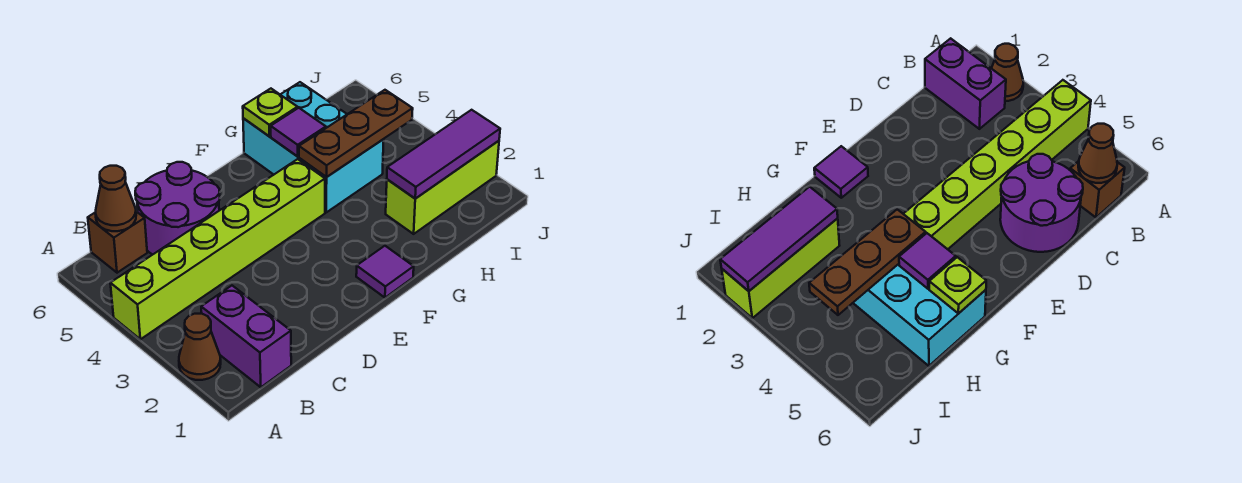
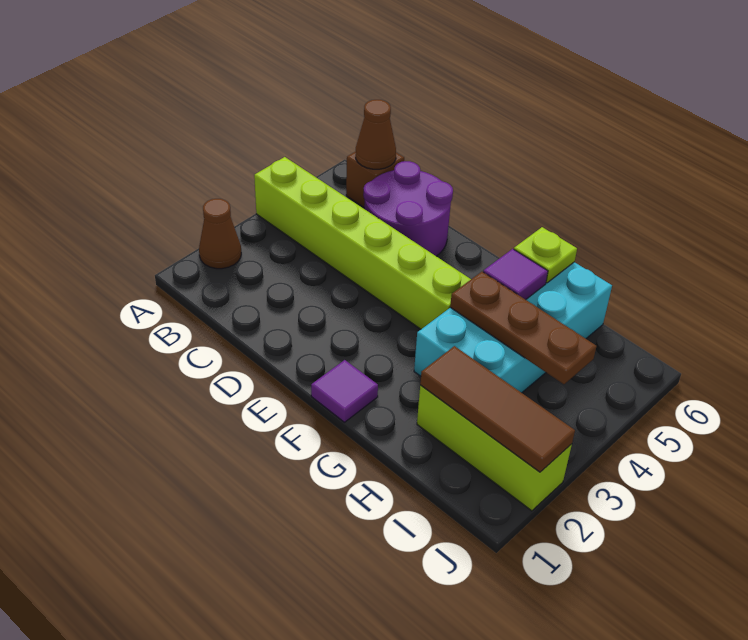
purple brick B1:B2 level 1 -> none
cyan brick G4:H6 level 1 -> cyan brick G3:H6 level 1
purple tile H2:J2 level 2 -> brown tile H2:J2 level 2

